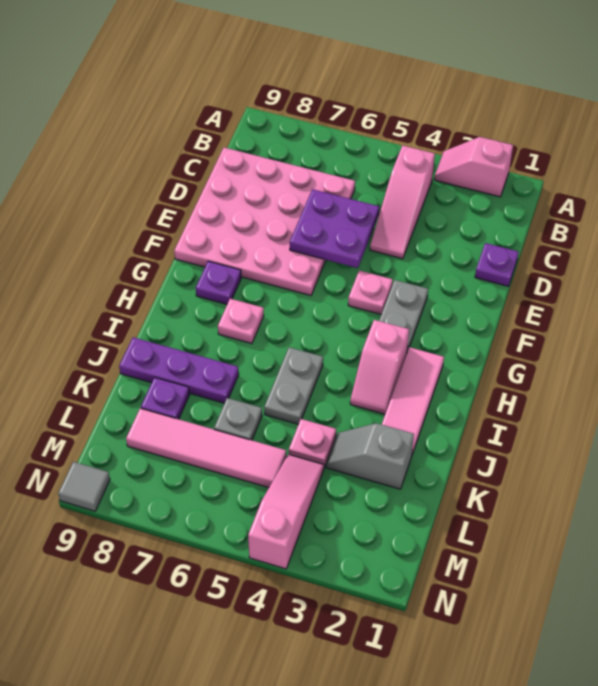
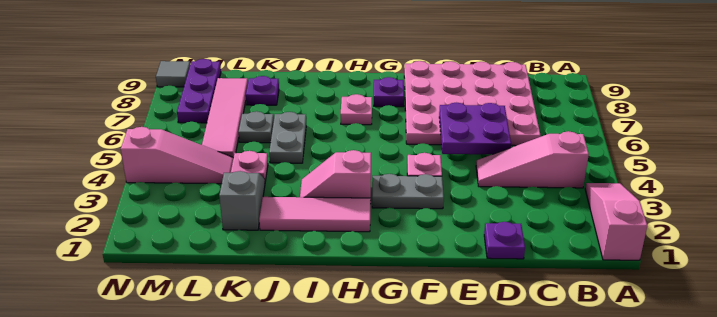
pink slope A2:A3 level 1 top 2 -> pink slope A1:A3 level 1 top 1
grey plate I5:J5 level 1 -> grey plate J5:J6 level 1
purple plate J7:J9 level 1 -> purple plate M7:M9 level 1

